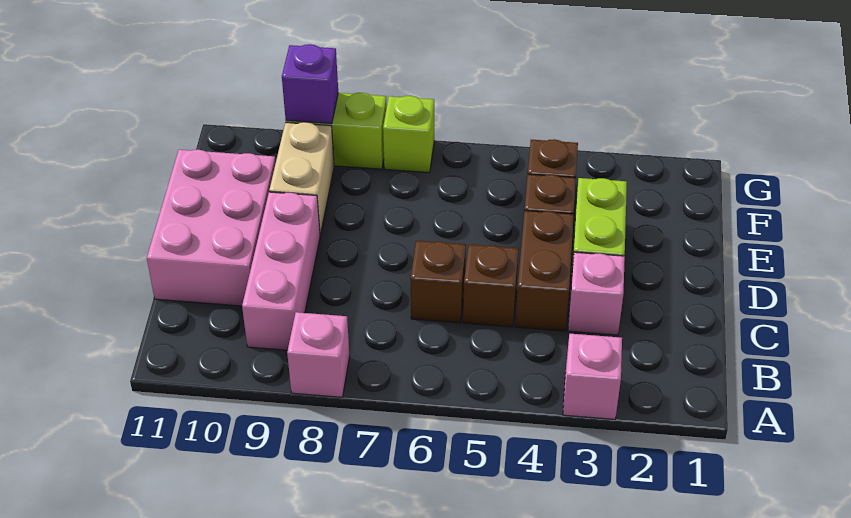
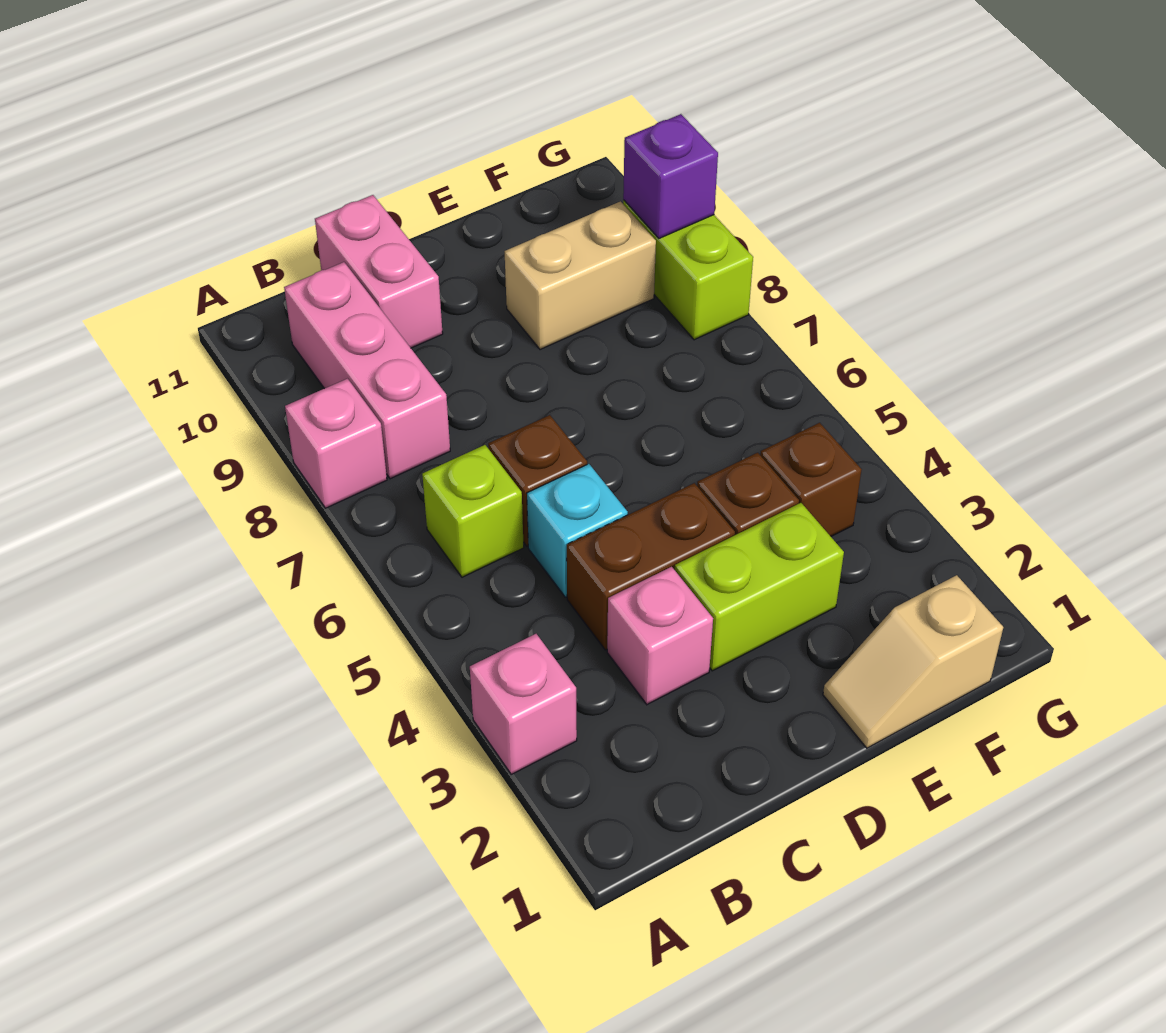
pink brick B9:D9 level 1 -> pink brick B8:B10 level 1
brown brick C5 level 1 -> cyan brick C5 level 1
pink brick C10:E11 level 1 -> pink brick C10:C11 level 1
none -> tan slope E1:F1 level 1 top F
lime brick G7 level 1 -> lime brick B6 level 1

